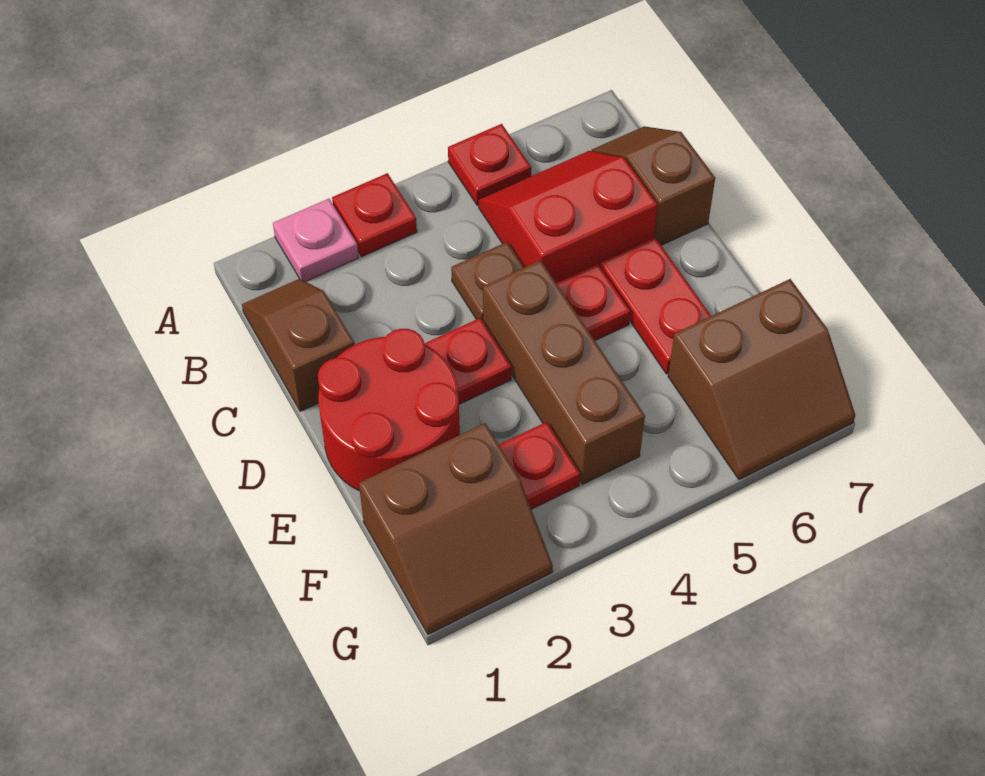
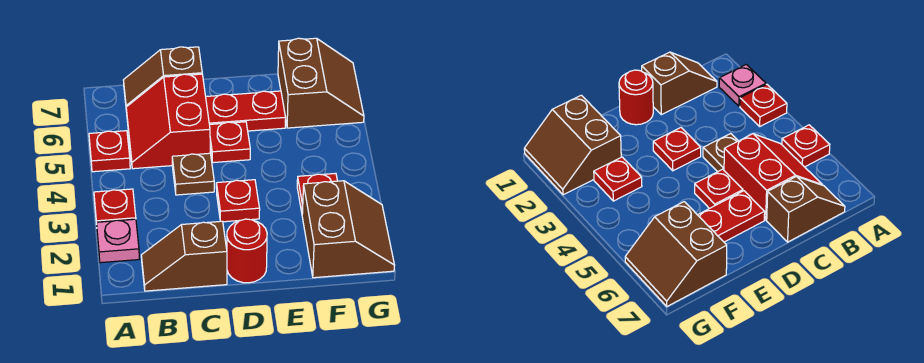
red round brick D1:E2 level 1 -> red round brick D1 level 1
brown brick D4:F4 level 1 -> none

